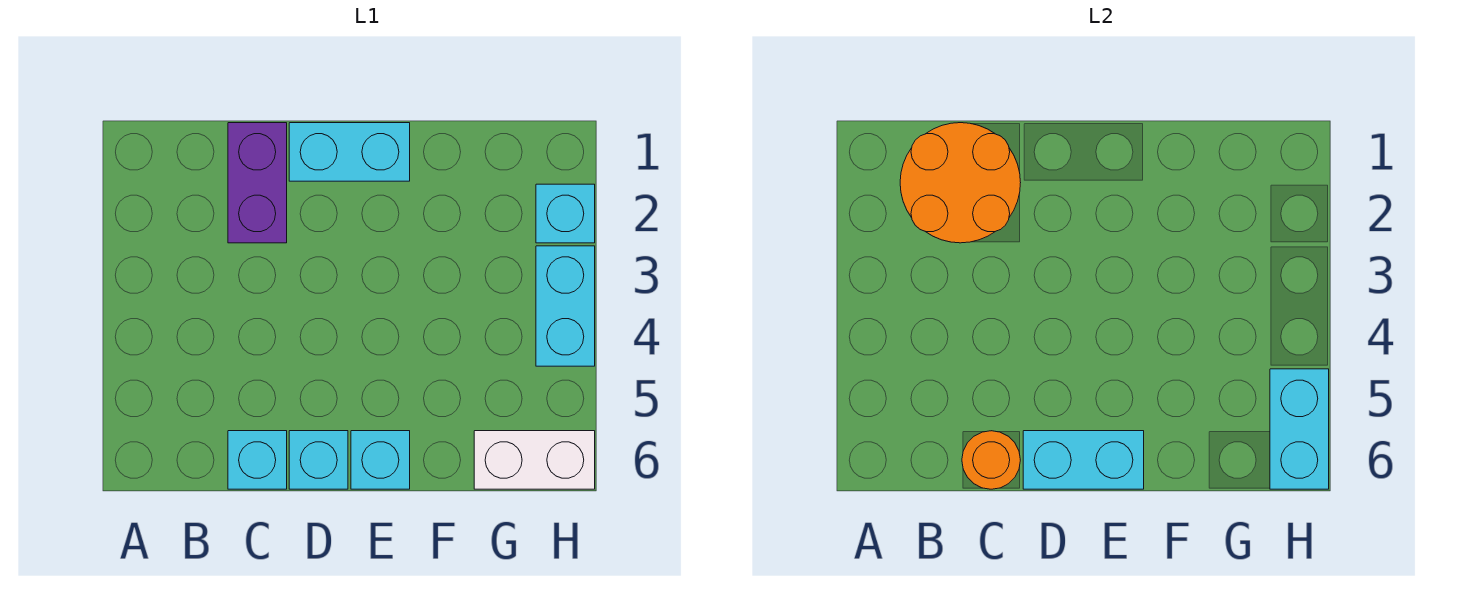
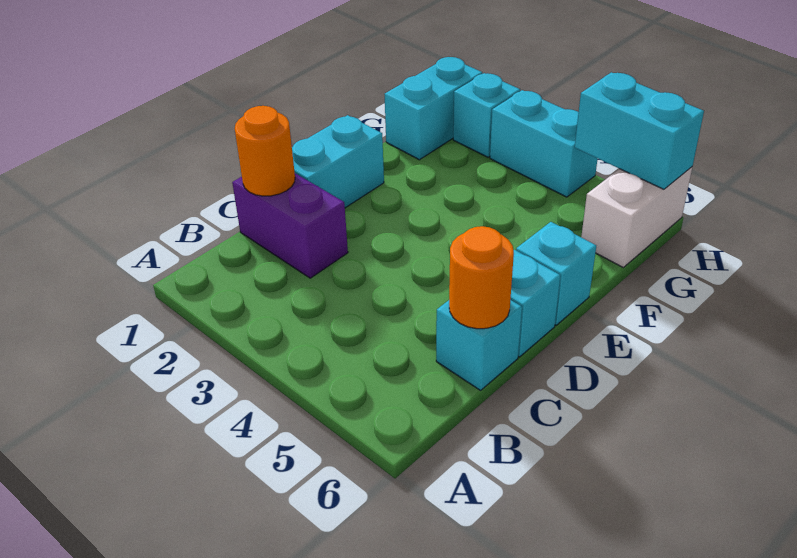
orange round brick B1:C2 level 2 -> orange round brick C1 level 2
cyan brick D6:E6 level 2 -> cyan brick G1:H1 level 1

